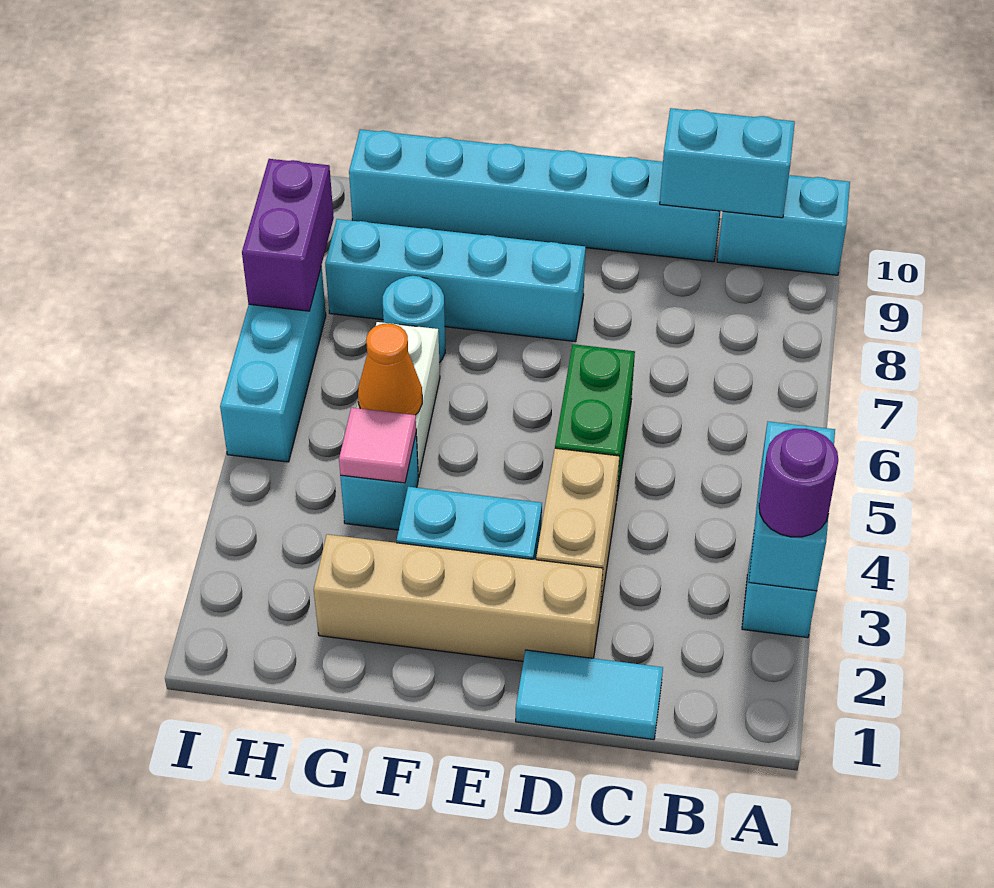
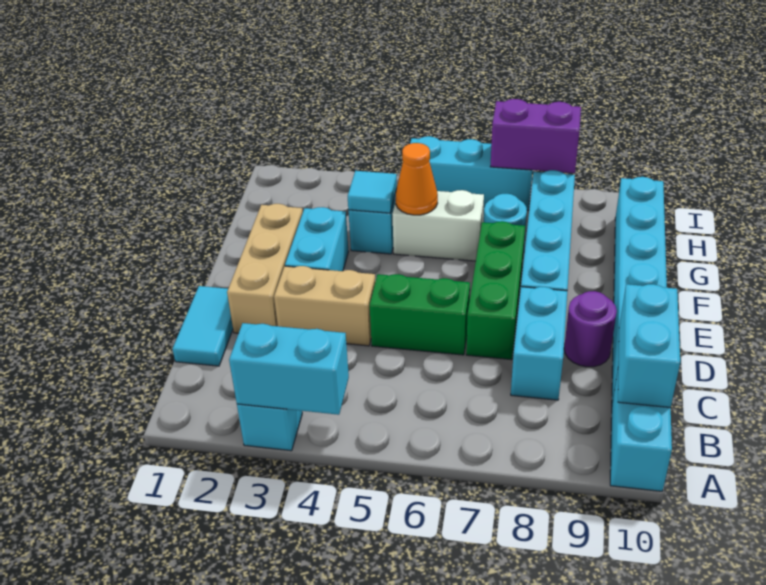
purple round brick A3 level 3 -> purple round brick D9 level 1
none -> cyan brick C8:D8 level 1
tan brick D2:G2 level 1 -> tan brick D2:F2 level 1
none -> green brick D7:F7 level 1
pink tile G4 level 2 -> cyan tile G4 level 2

